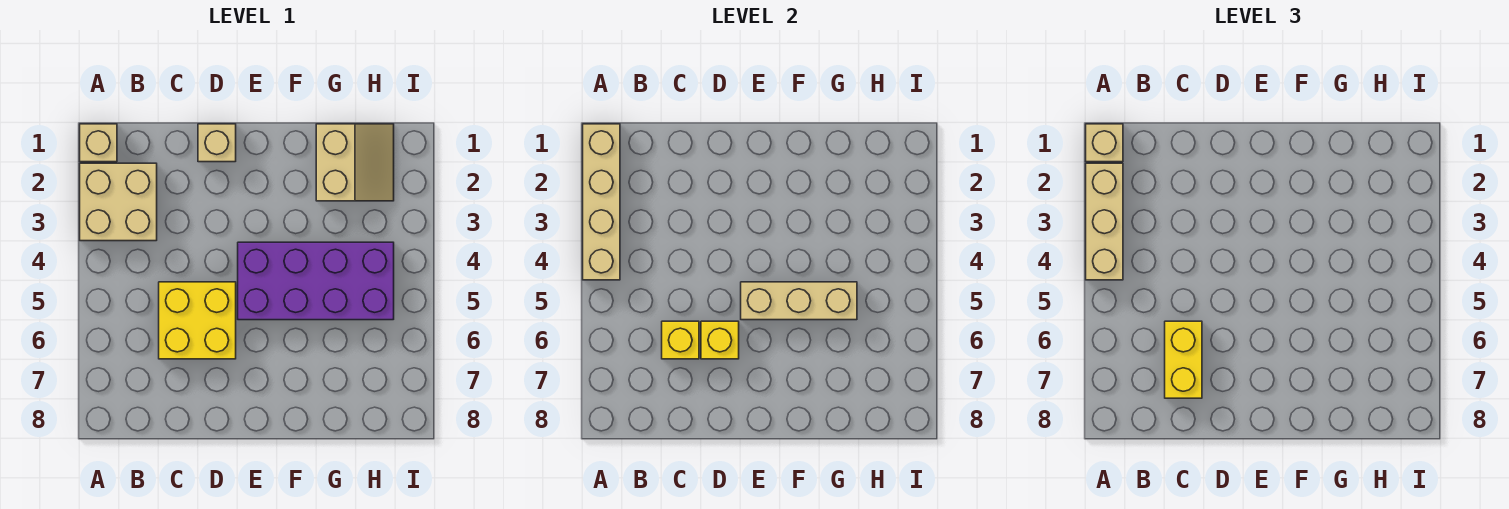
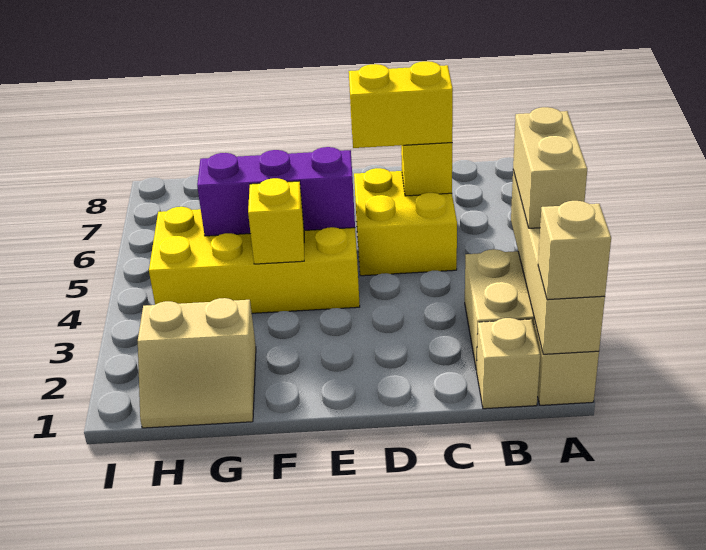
tan brick A2:A4 level 3 -> tan brick A3:A4 level 3
yellow brick C6:C7 level 3 -> yellow brick C6:D6 level 3
tan brick D1 level 1 -> tan brick B1 level 1
yellow brick D6 level 2 -> yellow brick F4 level 2
purple brick E4:H5 level 1 -> yellow brick E4:H5 level 1
tan brick E5:G5 level 2 -> purple brick E5:G5 level 2
tan slope G1:H2 level 1 top G -> tan slope G1:H2 level 1 top 2

